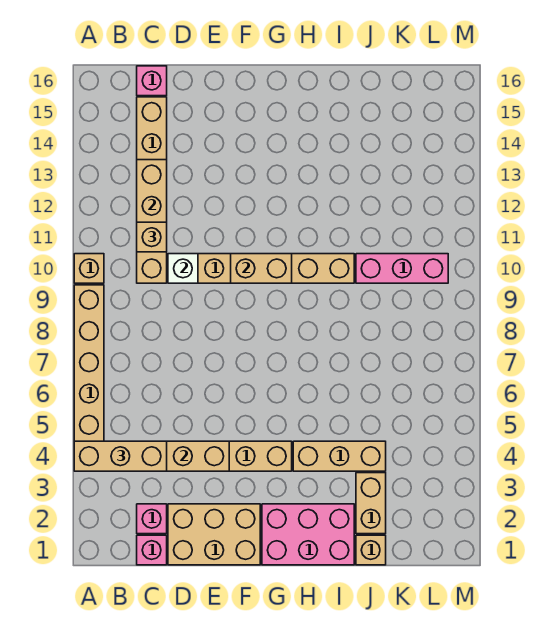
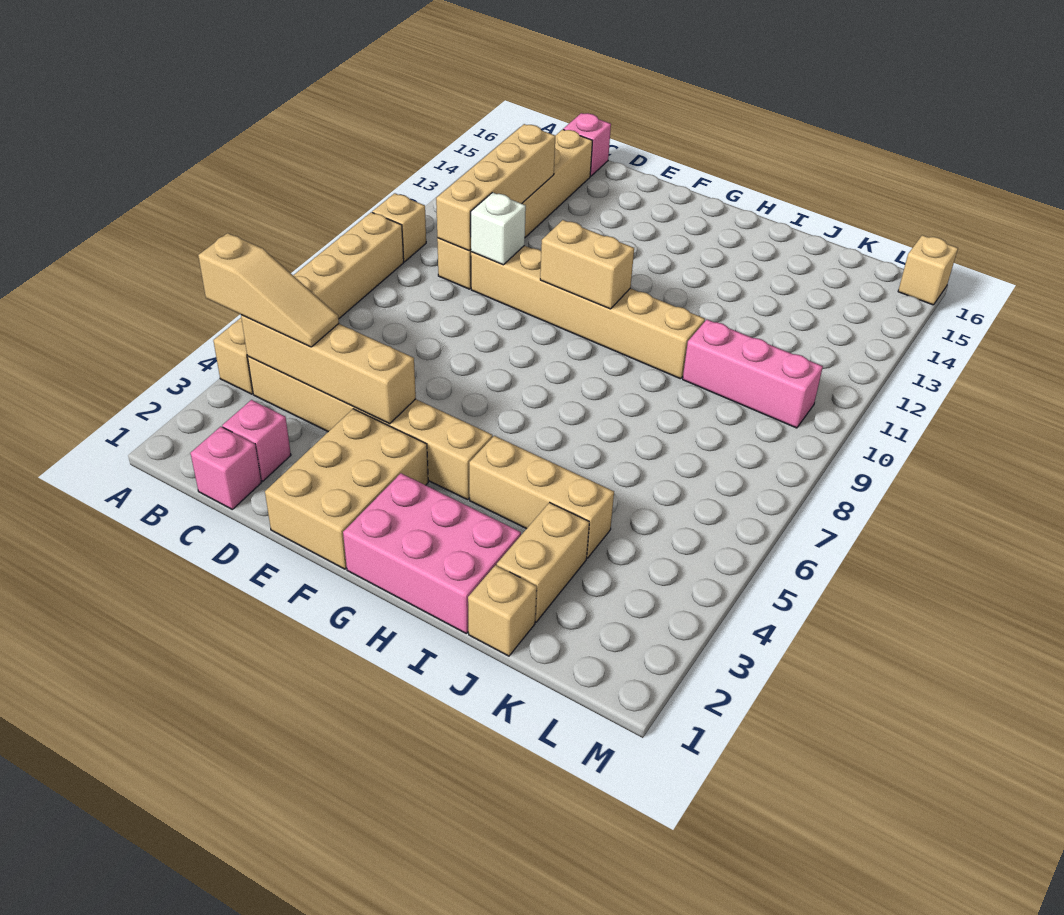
tan brick A4:C4 level 3 -> tan slope A4:C4 level 3 top A
tan brick C11 level 3 -> tan brick M16 level 1
tan brick D1:F2 level 1 -> tan brick E1:F3 level 1

